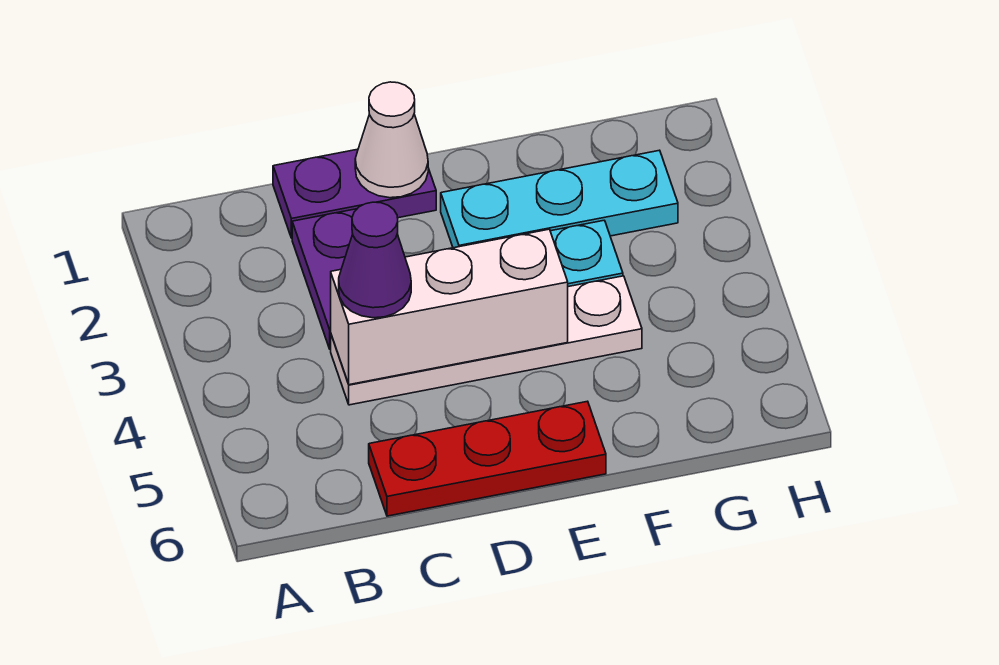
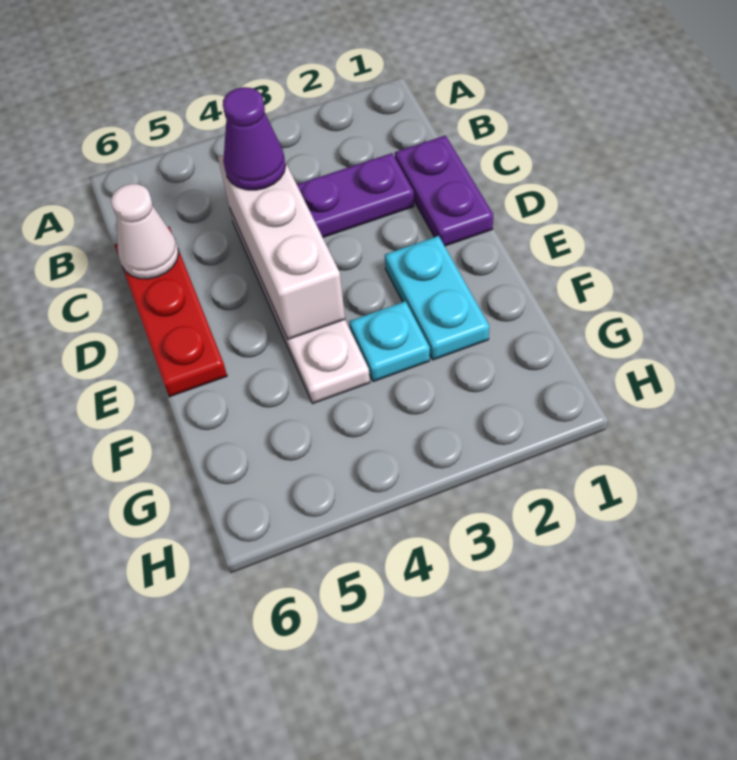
white cone D1 level 2 -> white cone C6 level 2
cyan plate E2:G2 level 1 -> cyan plate E2:F2 level 1

